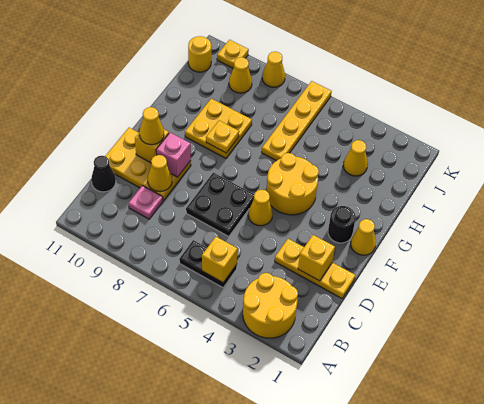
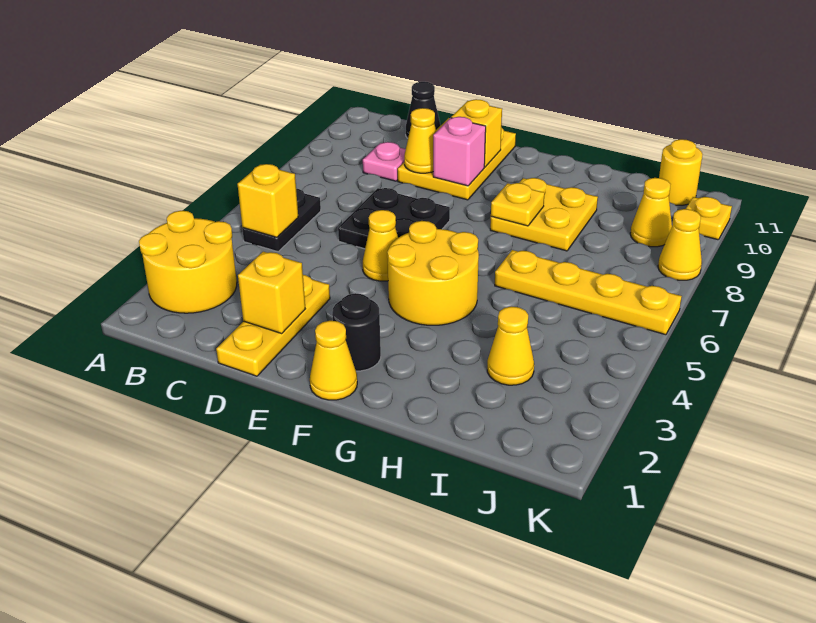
yellow cone E10 level 3 -> none

